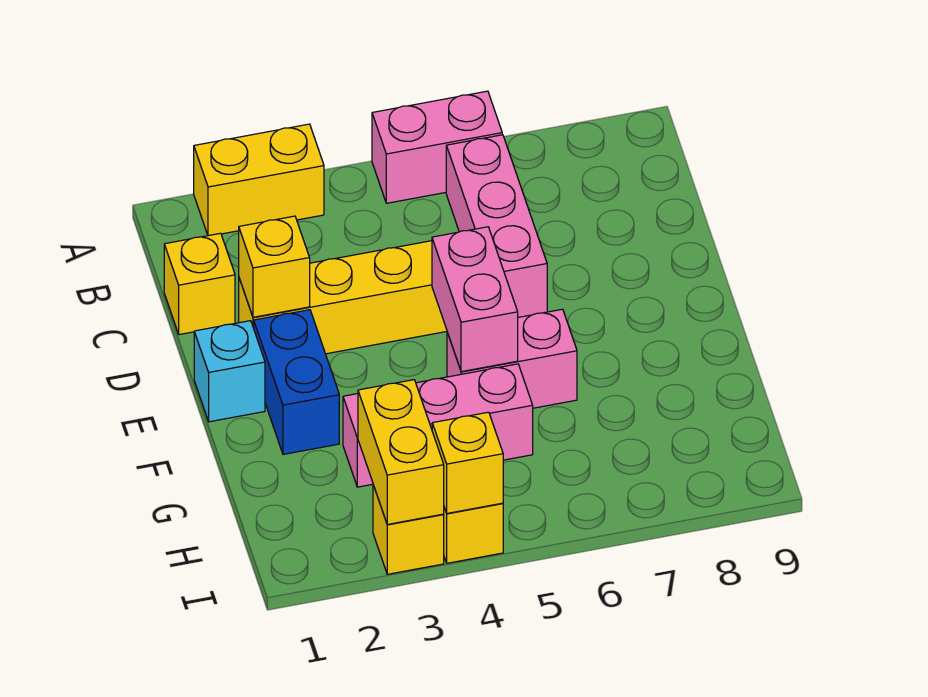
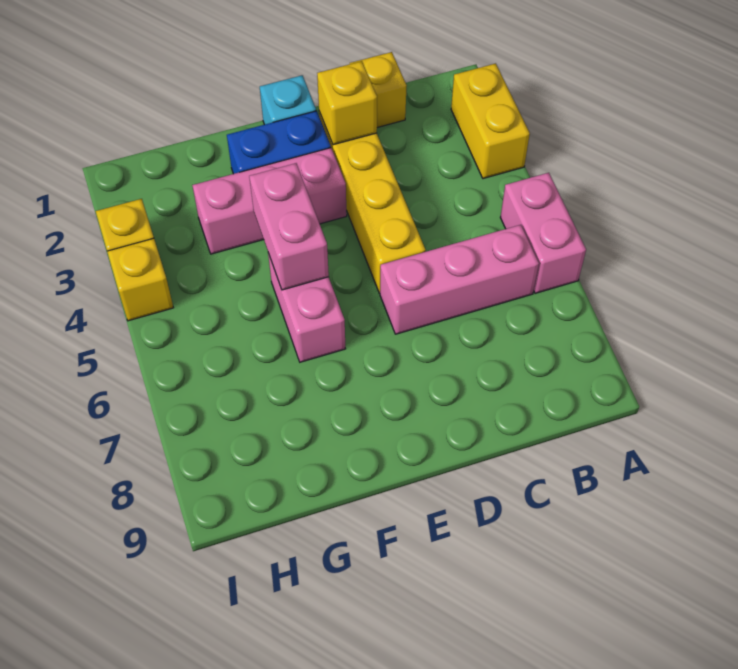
pink brick E5:F5 level 2 -> pink brick F4:F5 level 2
pink brick G3:G5 level 1 -> pink brick E3:G3 level 1
yellow brick H3:I3 level 2 -> none
yellow brick I4 level 2 -> none

